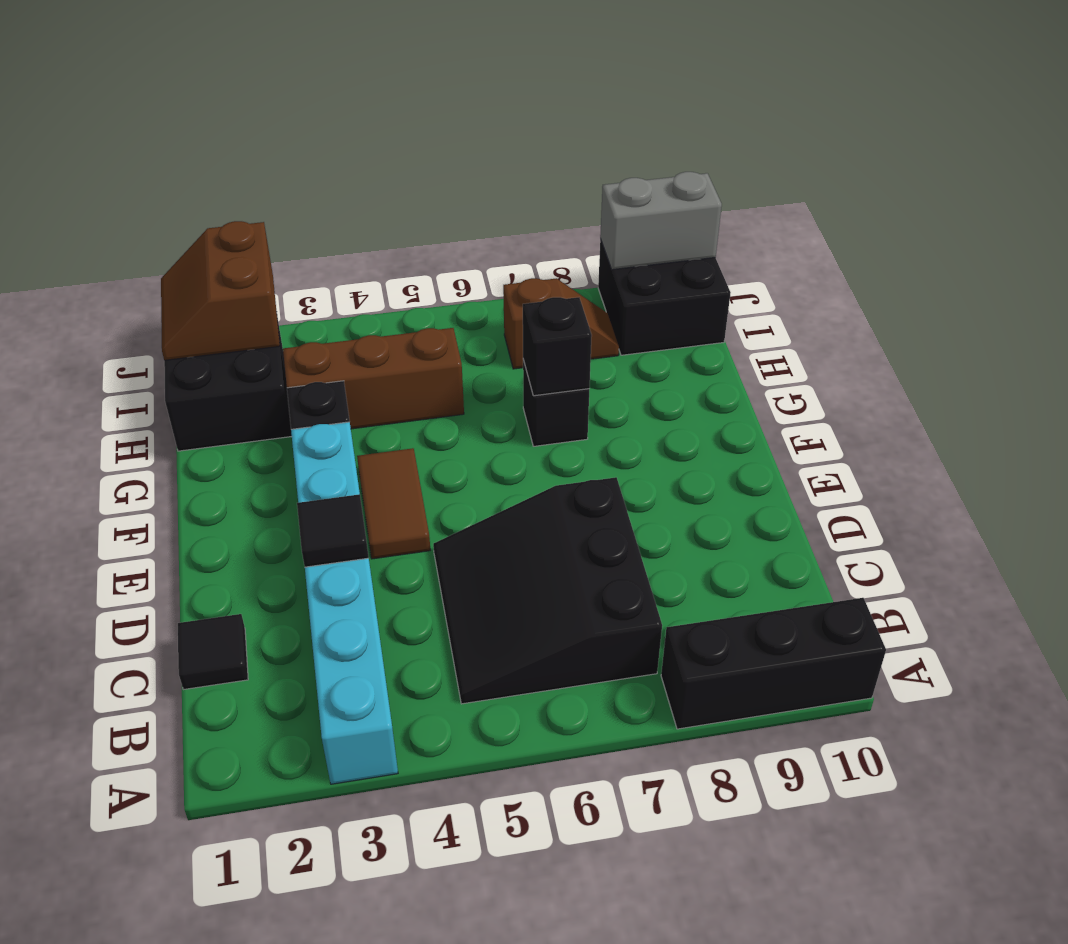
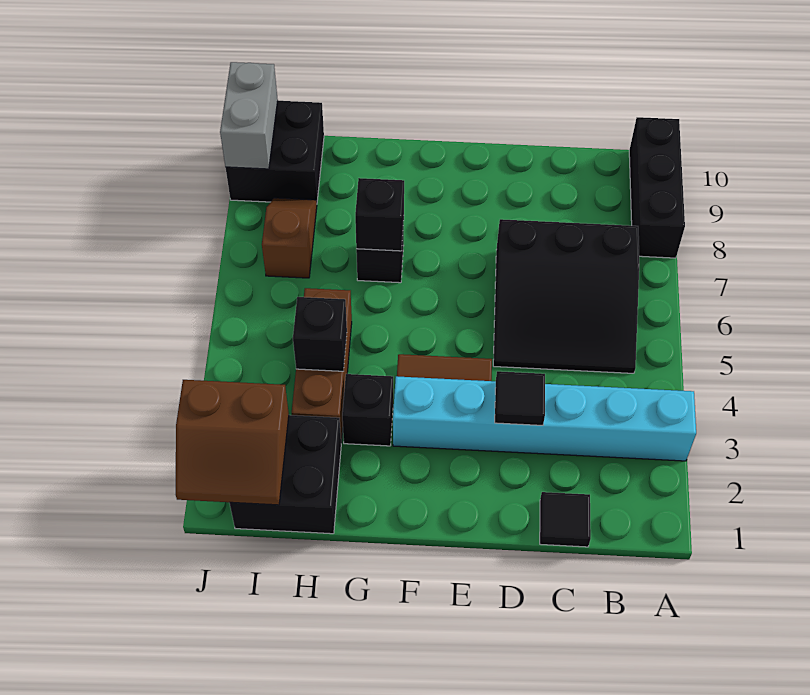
none -> black brick H4 level 2

